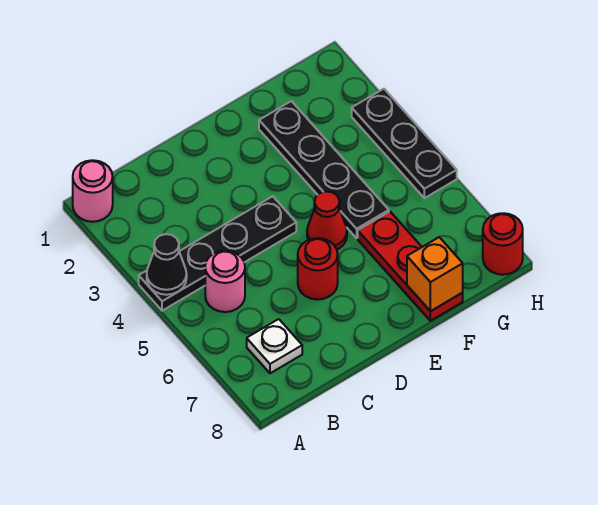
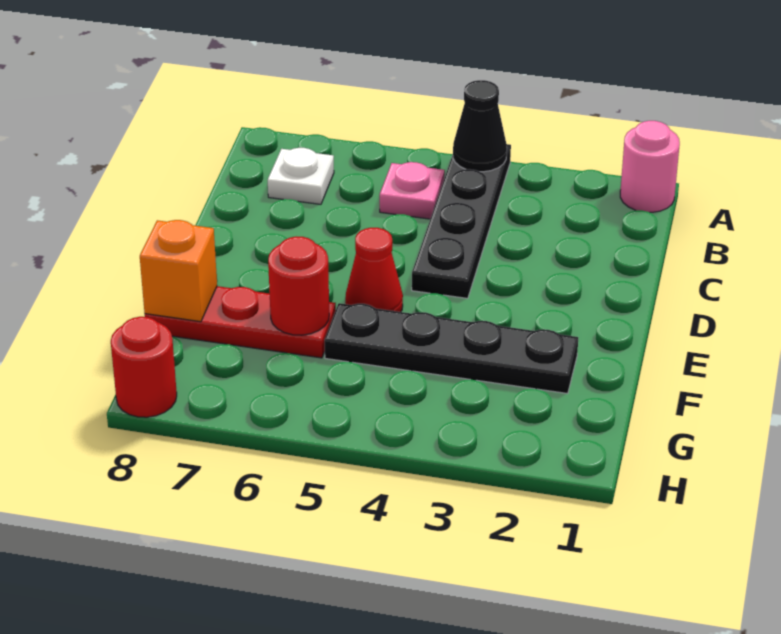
pink round brick B5 level 1 -> pink plate B5 level 1
red round brick D6 level 1 -> red round brick F6 level 2
black plate H3:H5 level 1 -> none

